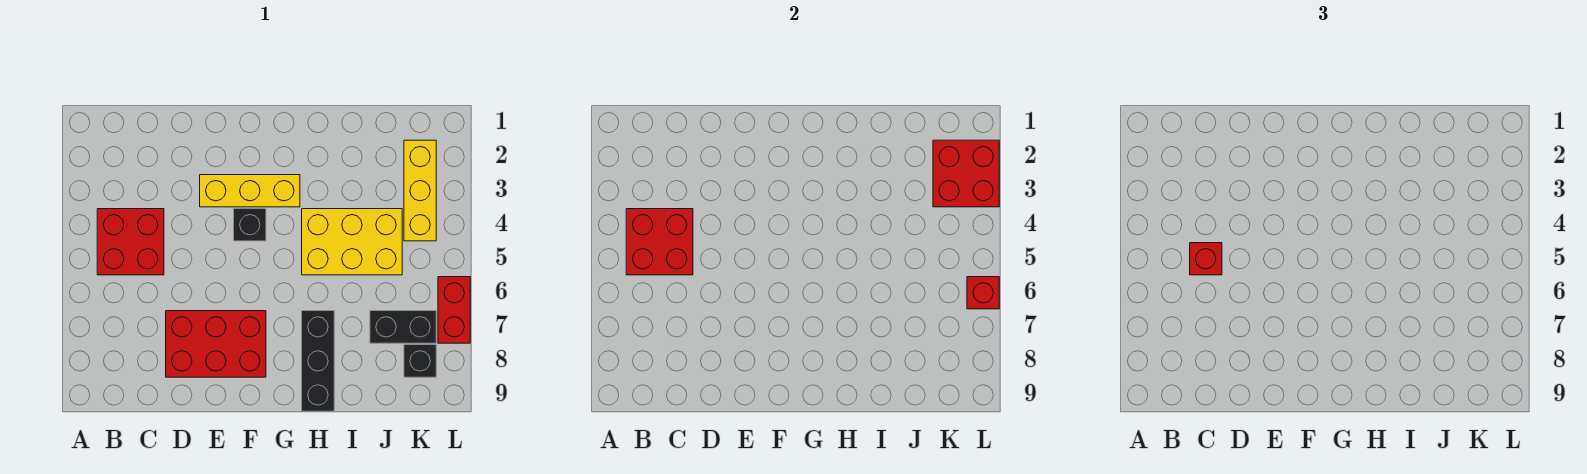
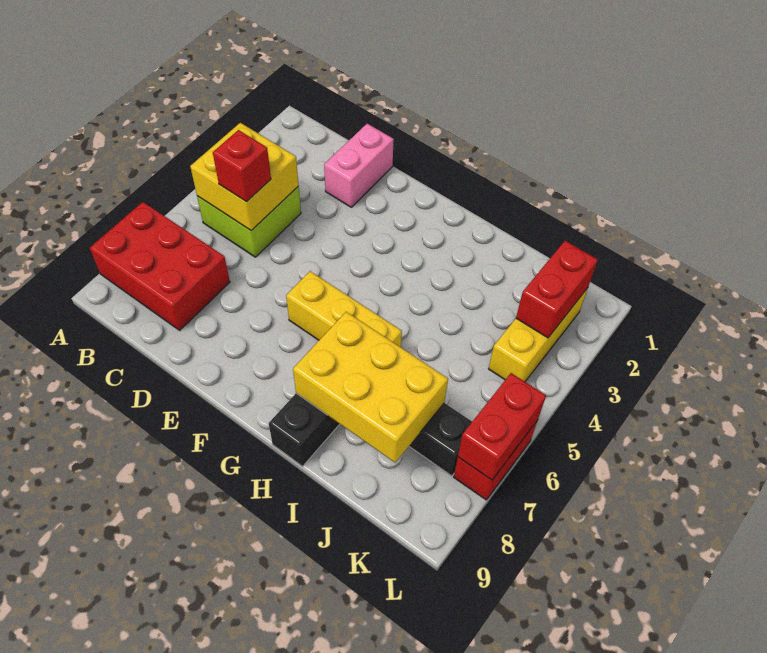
red brick B4:C5 level 1 -> lime brick B4:C5 level 1
red brick B4:C5 level 2 -> yellow brick B4:C5 level 2
none -> pink brick D1:D2 level 1
red brick D7:F8 level 1 -> red brick A7:C8 level 1
yellow brick E3:G3 level 1 -> yellow brick F6:H6 level 1
black brick F4 level 1 -> none
yellow brick H4:J5 level 1 -> yellow brick H7:J8 level 2
red brick K2:L3 level 2 -> red brick K2:K3 level 2
black brick K8 level 1 -> none
red brick L6 level 2 -> red brick L6:L7 level 2

